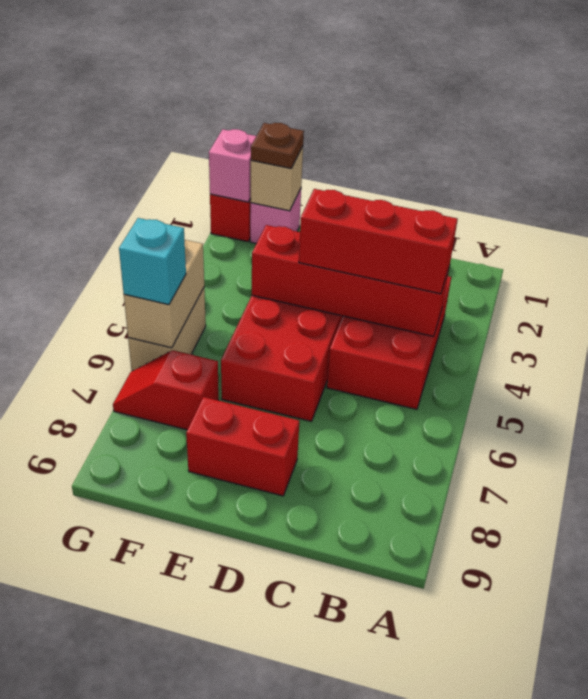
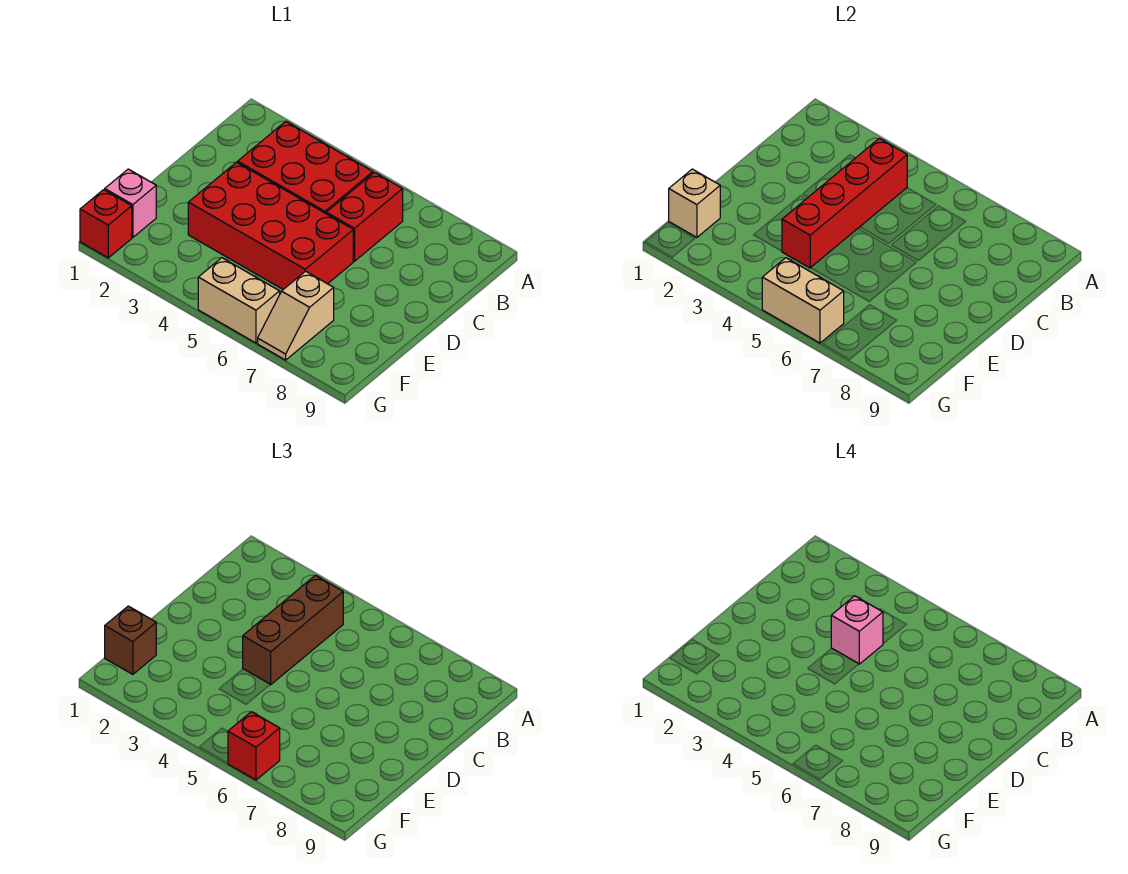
red brick B4:D4 level 3 -> brown brick B4:D4 level 3
red brick D8:E8 level 1 -> red brick B6:C6 level 1
brown plate F1 level 3 -> brown brick F1 level 3
red slope F7:G7 level 1 top F -> tan slope F7:G7 level 1 top F
pink brick G1 level 2 -> pink brick C4 level 4
cyan brick G6 level 3 -> red brick G6 level 3

